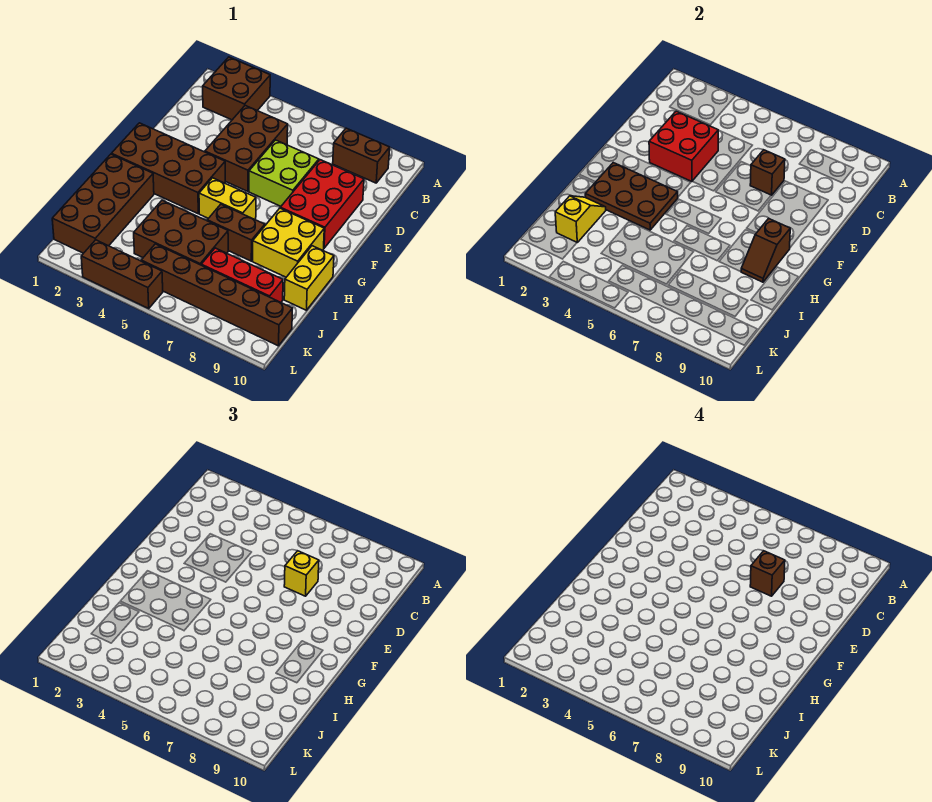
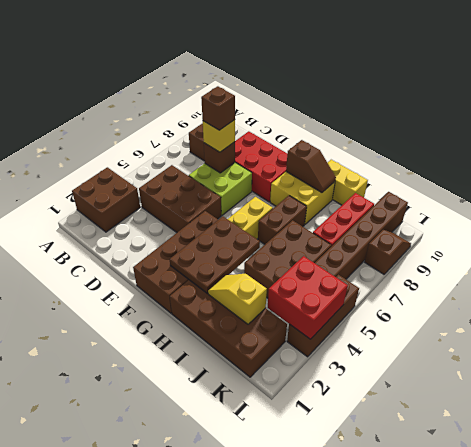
red brick D3:E4 level 2 -> red brick K3:L4 level 2
none -> brown slope L8:L9 level 1 top 8

